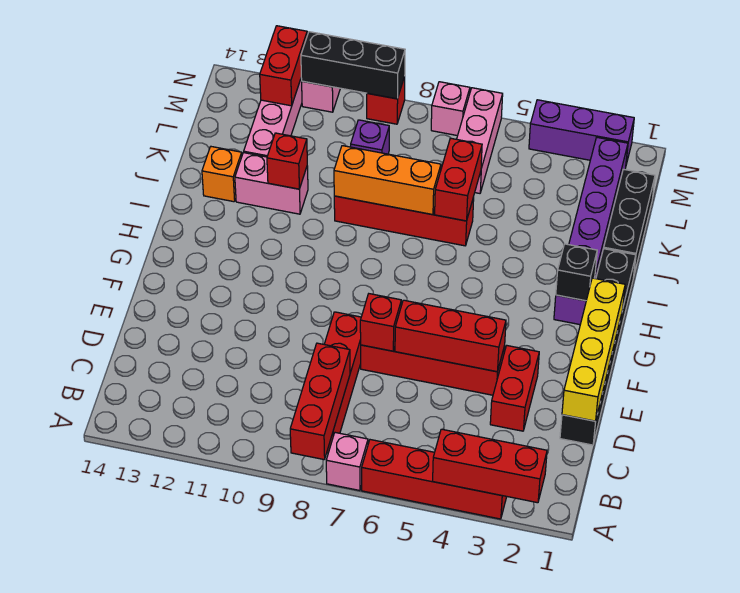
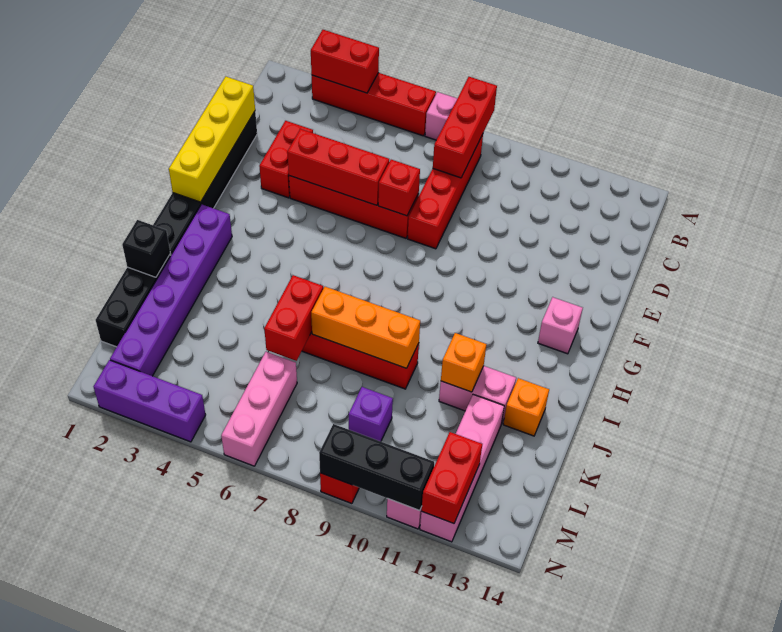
red brick A2:A4 level 2 -> red brick A3:A4 level 2
black brick H2 level 2 -> black brick J1 level 2
red brick J11 level 2 -> orange brick J11 level 2
pink brick N7 level 1 -> pink brick G13 level 1

